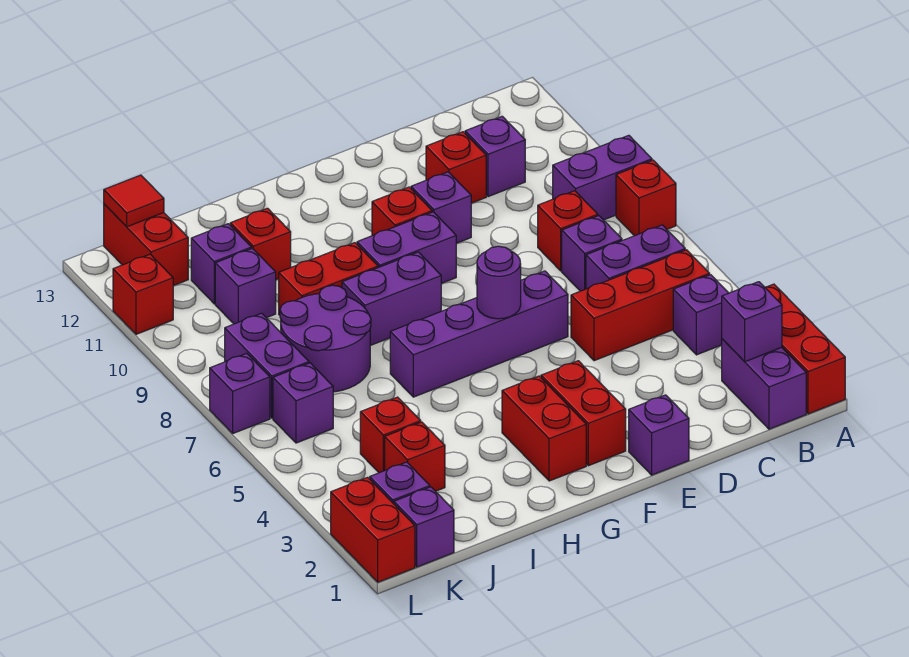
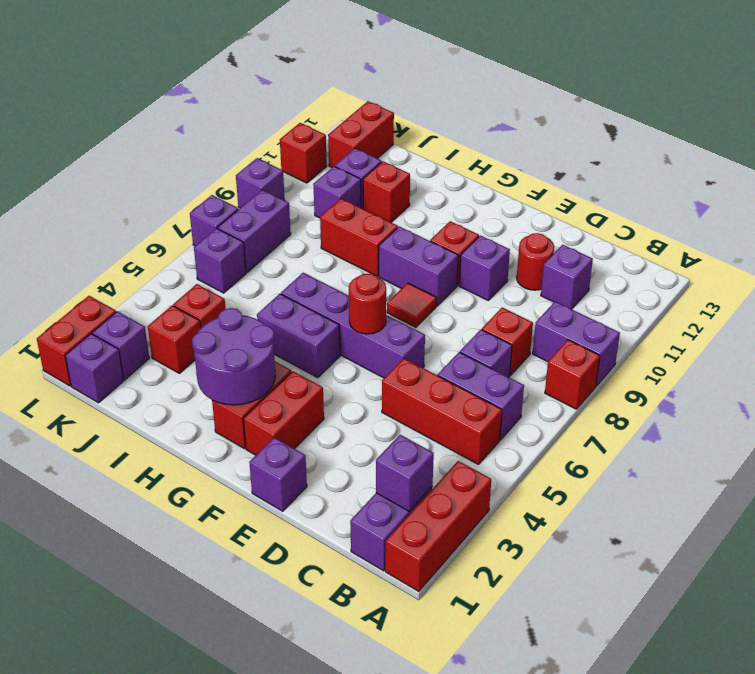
purple brick B4 level 1 -> purple brick L9 level 1
red brick D11 level 1 -> red round brick D11 level 1
purple round brick F6 level 2 -> red round brick F6 level 2
purple brick G8:H8 level 1 -> purple brick G5:H5 level 1
purple round brick I7:J8 level 1 -> purple round brick G2:H3 level 2
red tile K13 level 2 -> red tile F8 level 1

